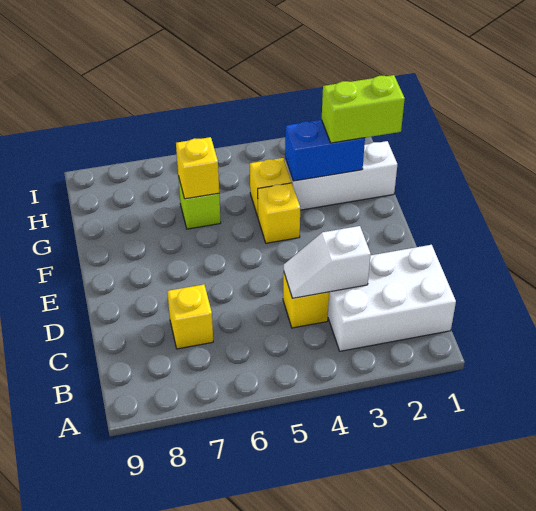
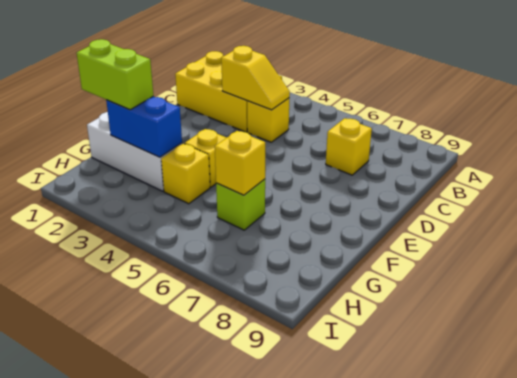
white brick B1:C3 level 1 -> yellow brick B1:C3 level 1
white slope C3:C4 level 2 top 3 -> yellow slope C3:C4 level 2 top 3

